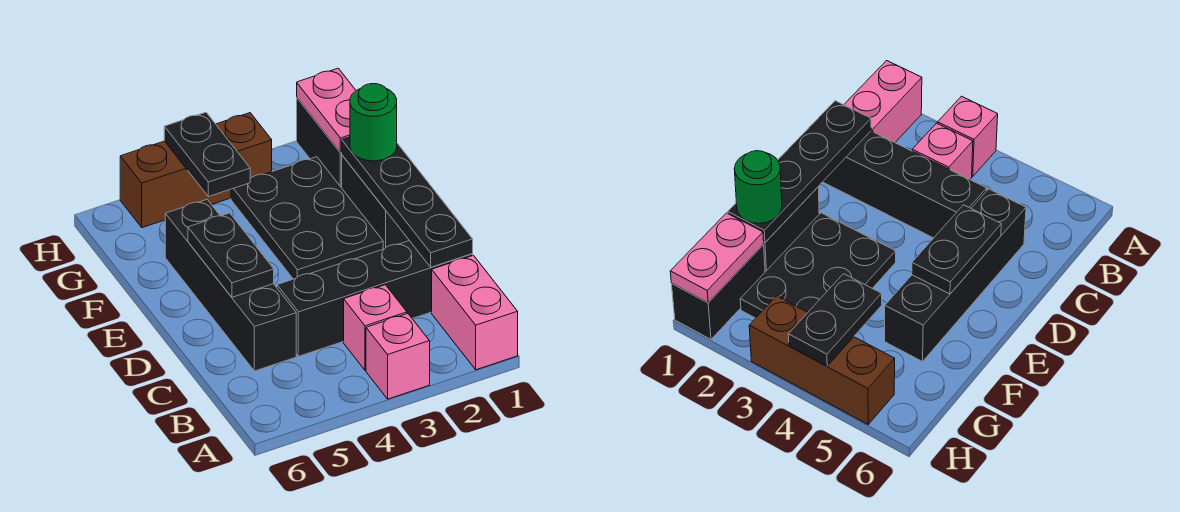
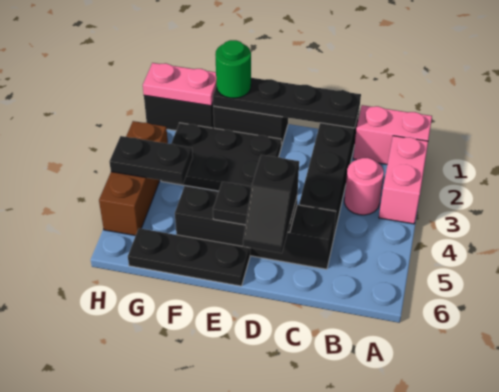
pink brick A3 level 1 -> pink brick A2:A3 level 1
pink brick B3 level 1 -> pink round brick B3 level 1
none -> black slope D5:D6 level 3 top 5
none -> black plate E6:G6 level 1

